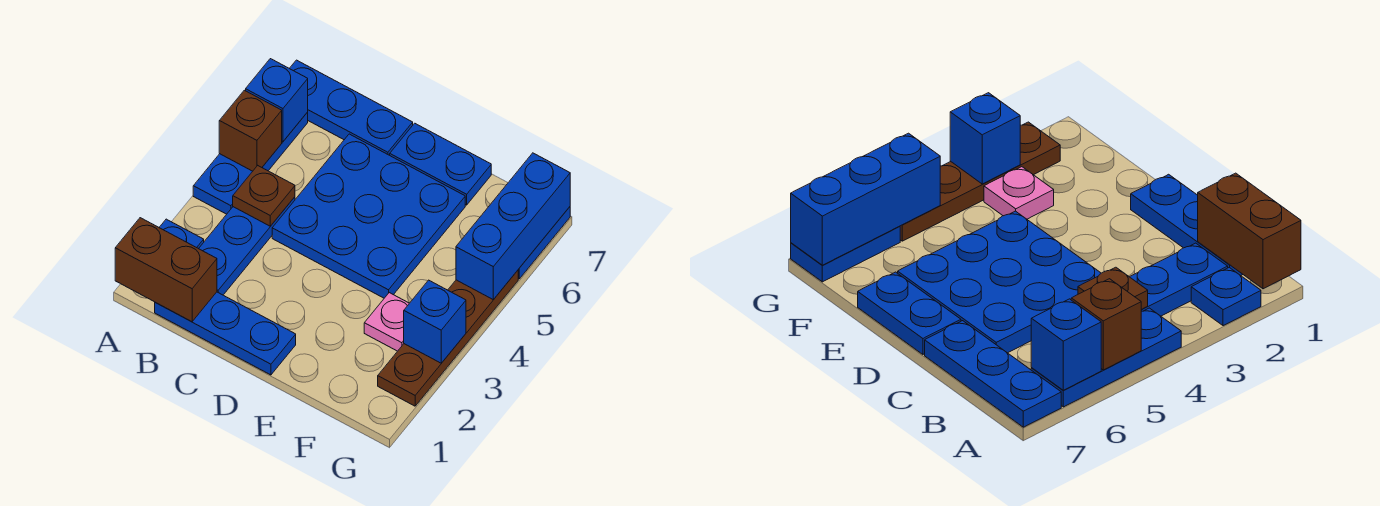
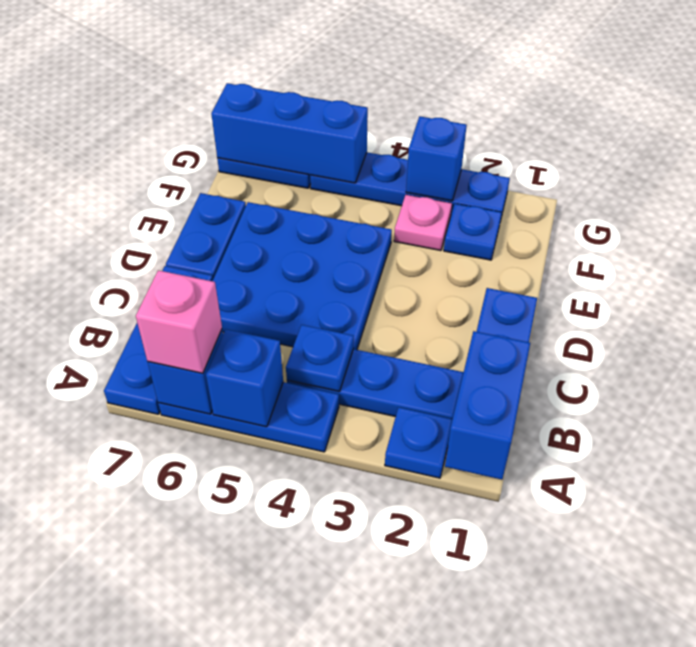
brown brick A1:B1 level 2 -> blue brick A1:B1 level 2
brown brick A5 level 2 -> blue brick A5 level 2
none -> pink brick A6 level 3
brown plate B4 level 2 -> blue plate B4 level 2
none -> blue plate F2 level 1
brown plate G2:G5 level 1 -> blue plate G2:G5 level 1

